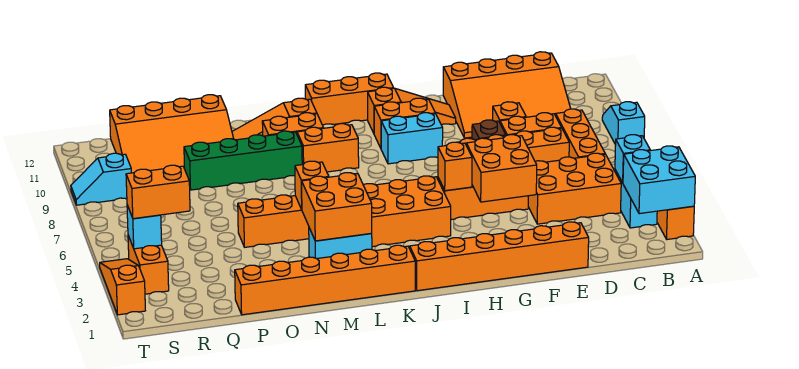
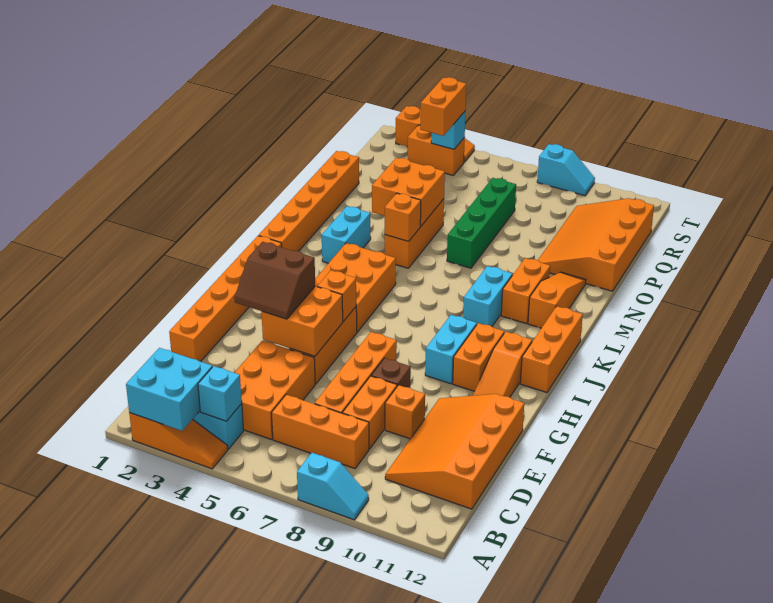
none -> brown slope F3:G4 level 3 top G
orange brick K9:L9 level 1 -> cyan brick K9:L9 level 1
orange brick L3:M4 level 2 -> orange brick N4:O5 level 2
green brick M9:P9 level 1 -> green brick N7:Q7 level 1
cyan slope S9:T9 level 1 top S -> cyan slope T8:T9 level 1 top 8

